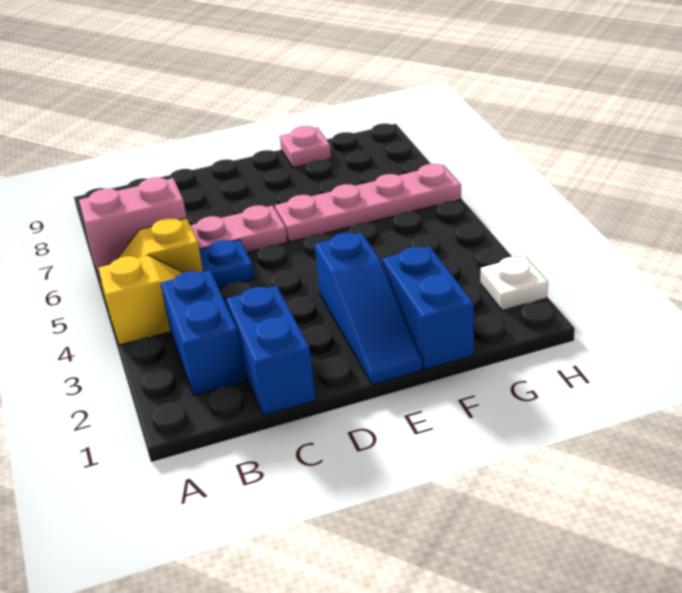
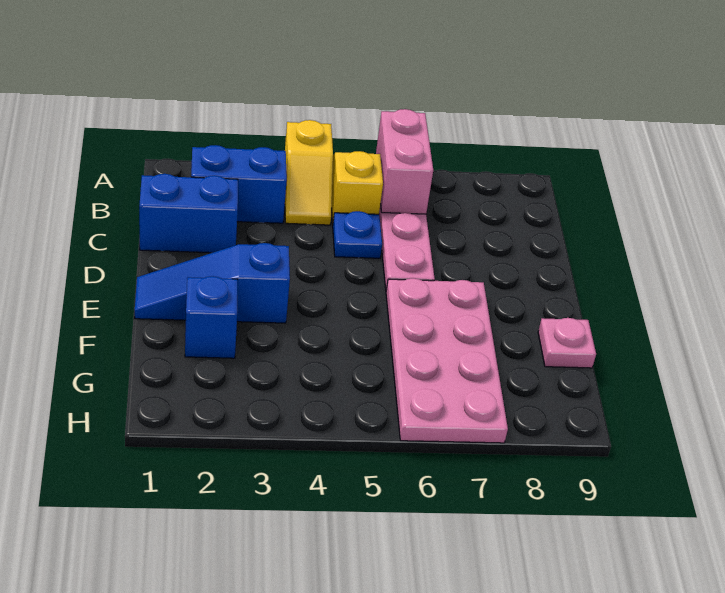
pink plate E6:H6 level 1 -> pink plate E6:H7 level 1
blue brick F1:F2 level 1 -> blue brick F2 level 1
white plate H2 level 1 -> none

